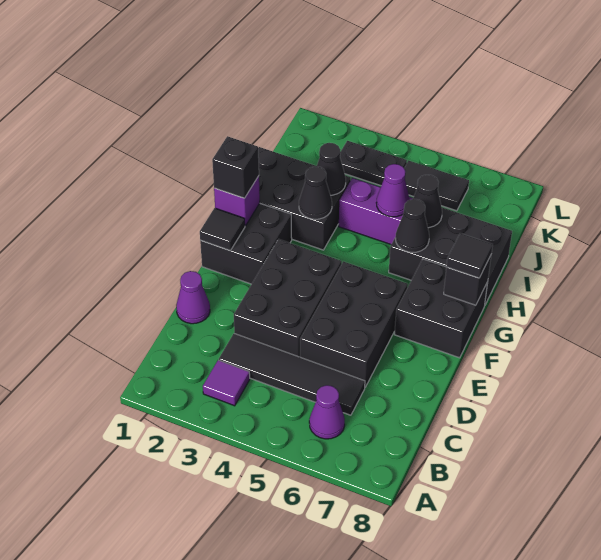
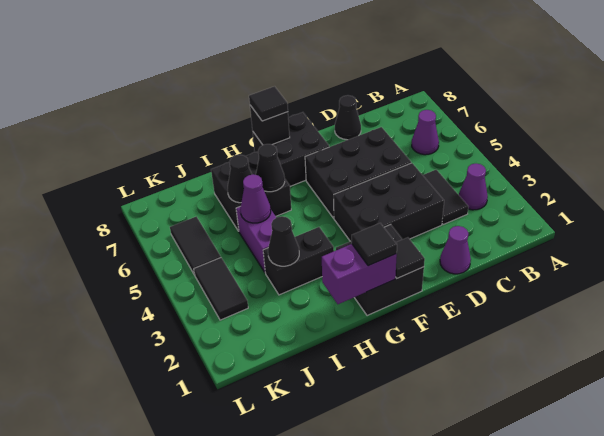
purple tile B3 level 1 -> purple cone B3 level 1
black tile C3:C6 level 1 -> black tile C3:C4 level 1
purple brick G1 level 2 -> purple brick G1:H1 level 2
black brick G1 level 3 -> black tile G1 level 3
black brick H1:I3 level 1 -> black brick H3:I3 level 1
black cone H3 level 2 -> black cone D8 level 1
black brick H6:I8 level 1 -> black brick H6:I7 level 1
black plate K3:K4 level 1 -> black tile K3:K4 level 1

